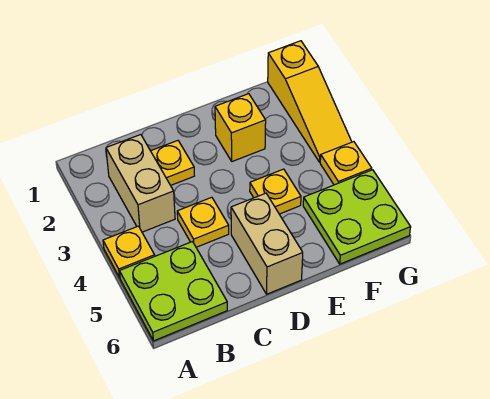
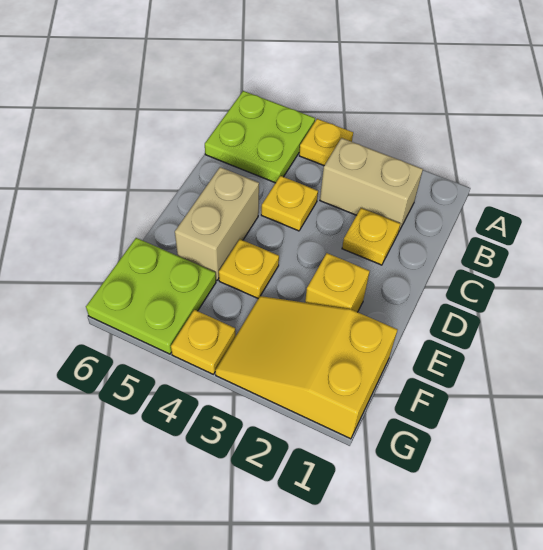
tan brick D5:D6 level 1 -> tan brick D5:E5 level 1
yellow slope G1:G3 level 1 top 1 -> yellow slope F1:G3 level 1 top 1

